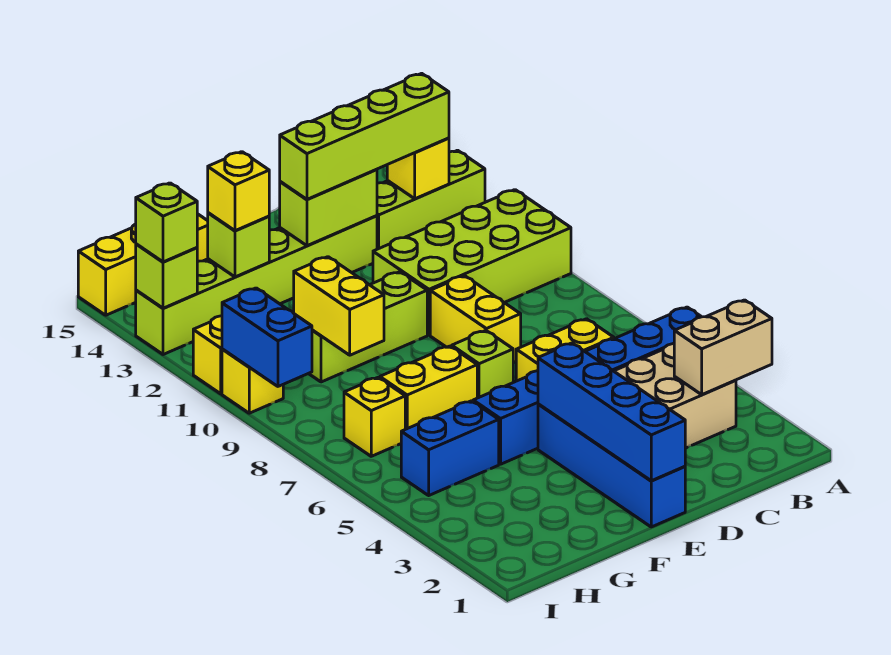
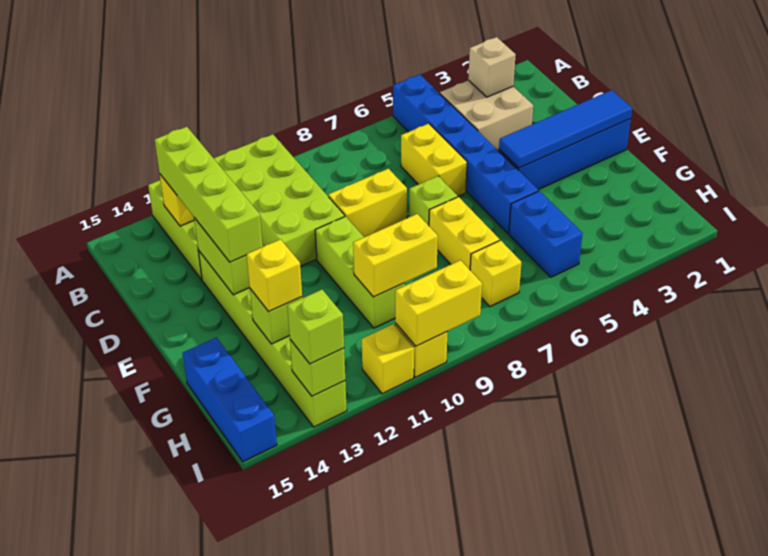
tan brick A3:B3 level 2 -> tan brick B3 level 2
blue brick E1:E4 level 2 -> blue tile E1:E4 level 2
yellow brick G15:I15 level 1 -> blue brick G15:I15 level 1
blue brick I9:I10 level 2 -> yellow brick I9:I10 level 2

